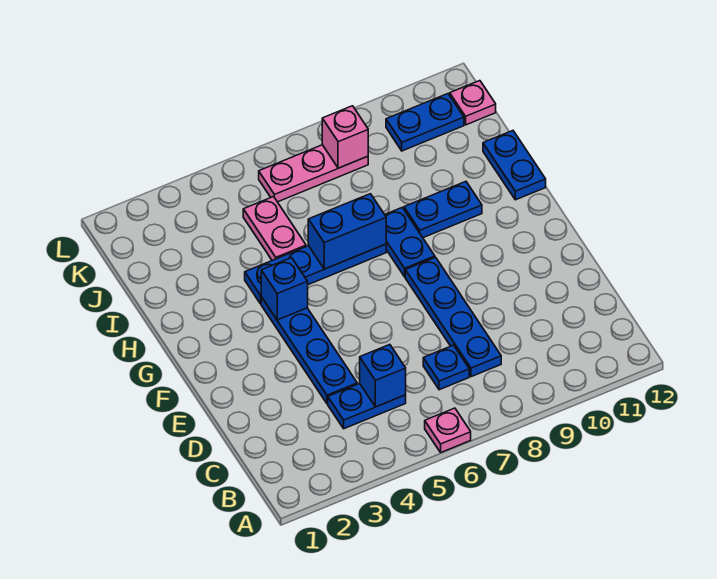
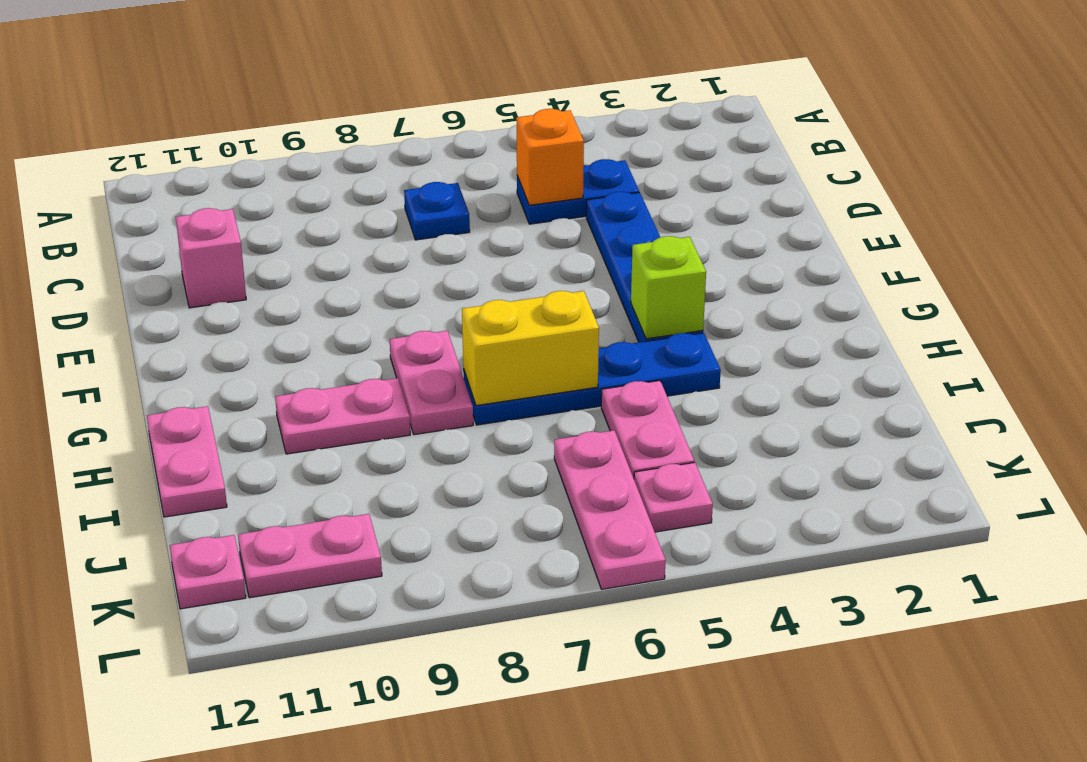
pink plate A6 level 1 -> pink plate K5 level 1
blue brick C5 level 2 -> orange brick C5 level 2
blue plate C8:F8 level 1 -> none
blue brick G4 level 2 -> lime brick G4 level 2
blue plate G8:H8 level 1 -> pink plate G8:H8 level 1
blue brick H6:H7 level 2 -> yellow brick H6:H7 level 2
blue plate H9:H10 level 1 -> pink plate H9:H10 level 1
blue plate H12:I12 level 1 -> pink plate H12:I12 level 1
pink plate K6:K8 level 1 -> pink plate J6:L6 level 1
pink brick K8 level 2 -> pink brick D11 level 1
blue plate K10:K11 level 1 -> pink plate K10:K11 level 1

